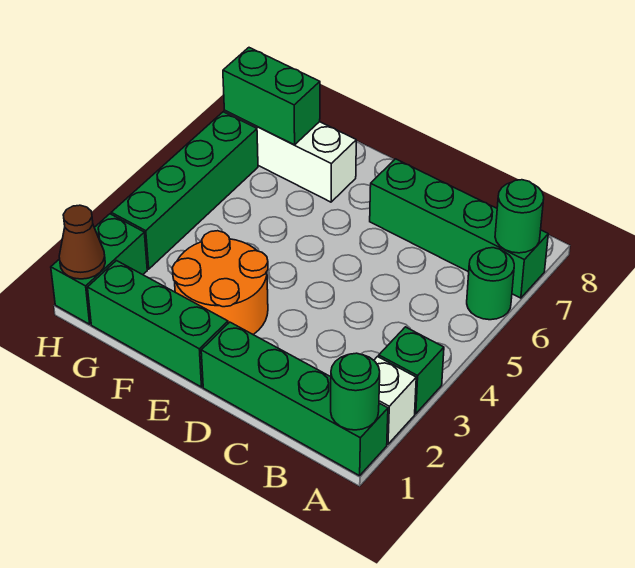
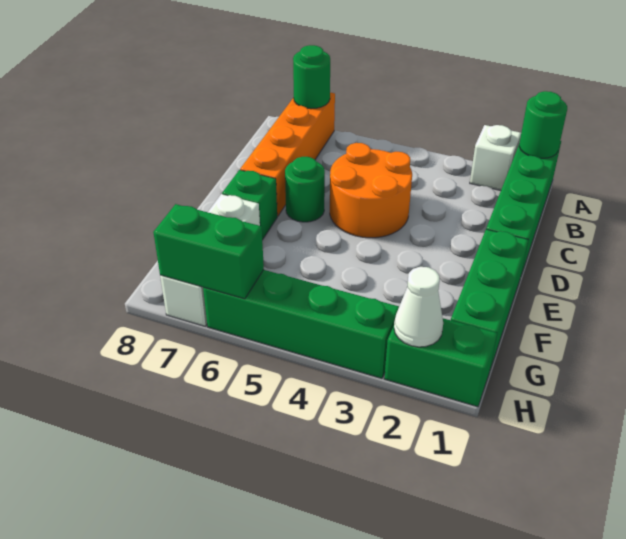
green brick A3 level 1 -> green brick E7 level 1
green round brick A6 level 1 -> green round brick D6 level 1
green brick A7:D7 level 1 -> orange brick A7:D7 level 1
orange round brick E2:F3 level 1 -> orange round brick C4:D5 level 1
green brick G7:H7 level 2 -> green brick H6:H7 level 2
brown cone H1 level 2 -> none
none -> white cone H2 level 2

